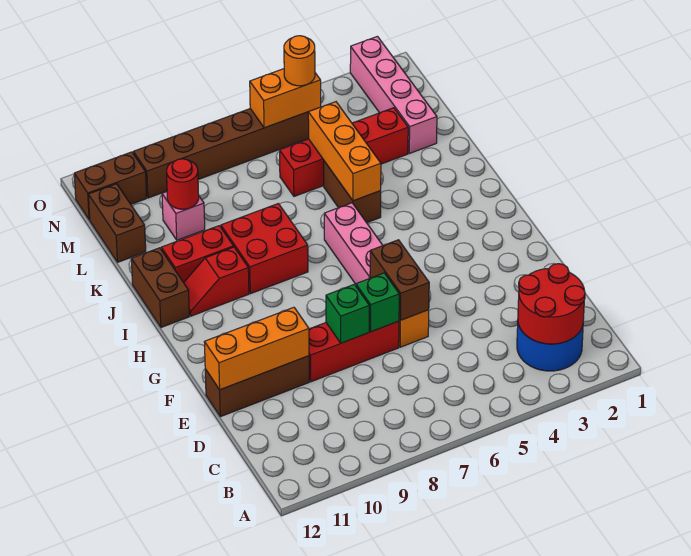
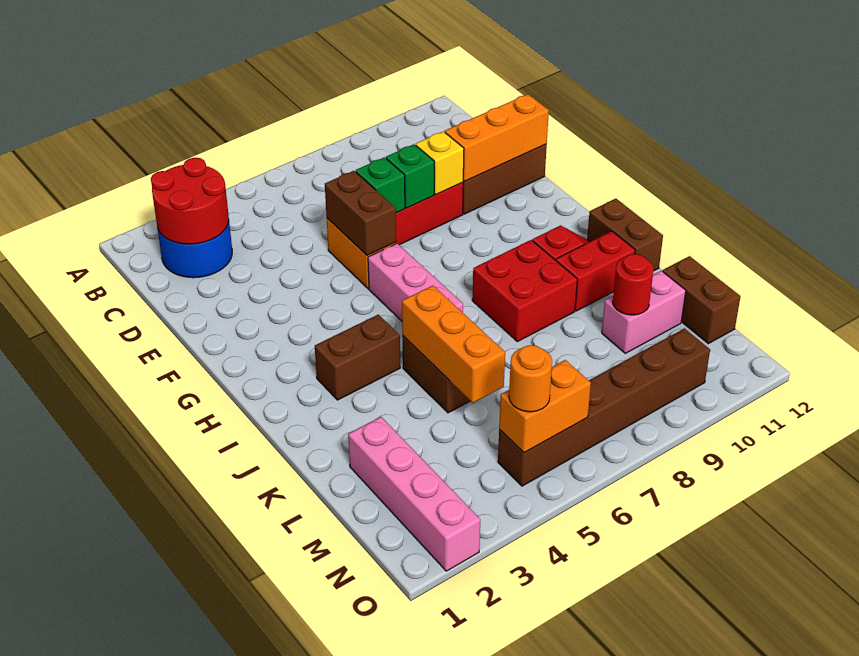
none -> yellow brick E9 level 2
red brick L3:L6 level 1 -> none
pink brick L10 level 1 -> pink brick L10:L11 level 1
brown brick N11:N12 level 1 -> brown brick I3:I4 level 1

